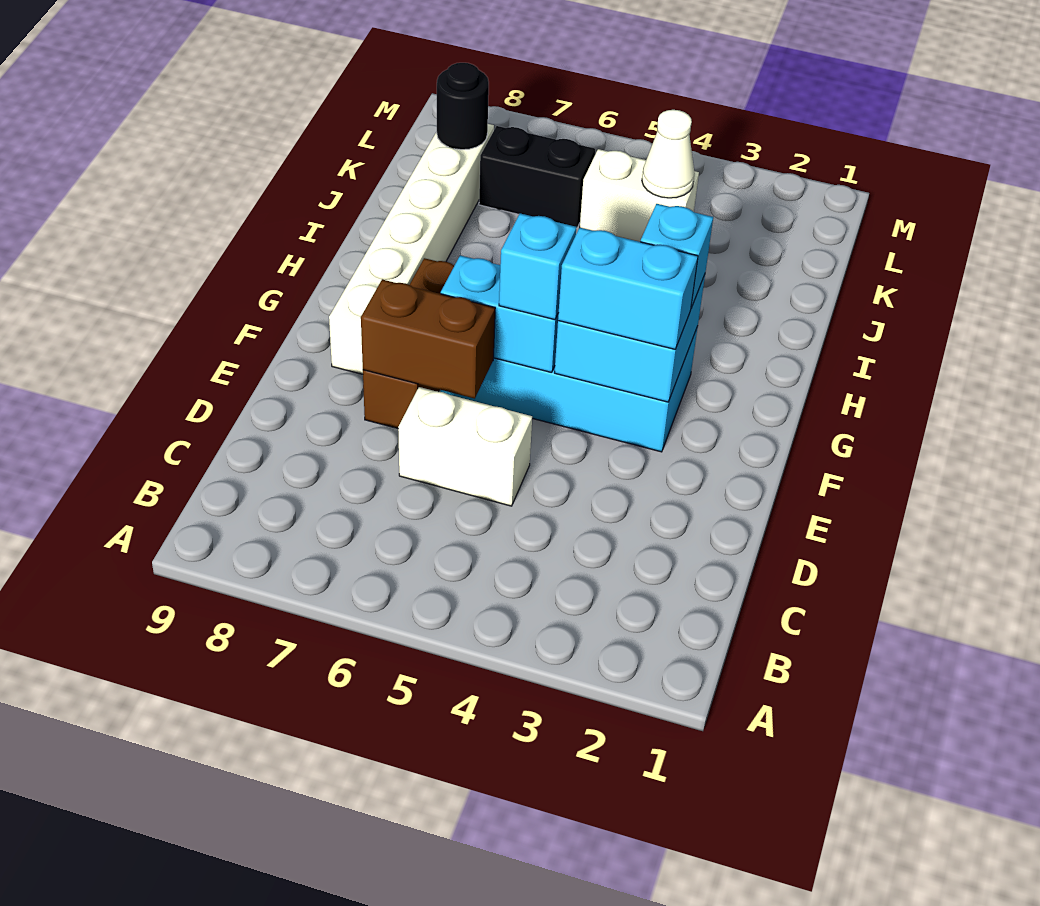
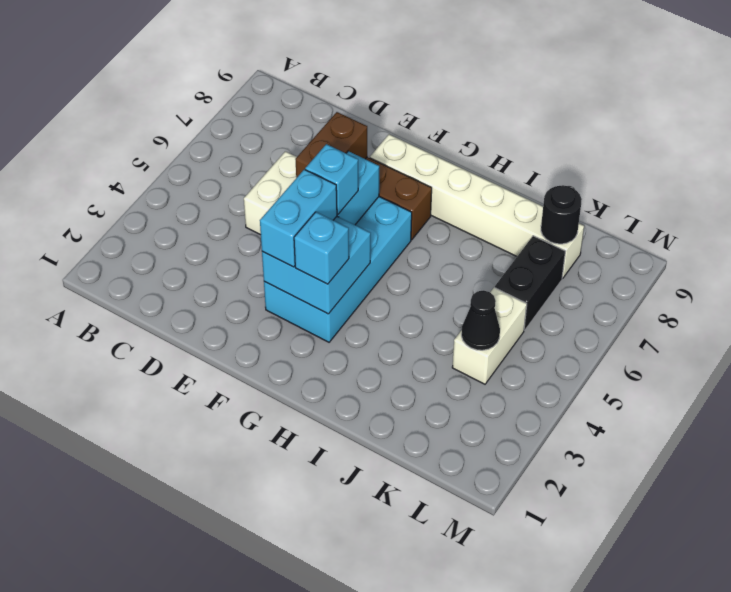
white cone K4 level 2 -> black cone K4 level 2

